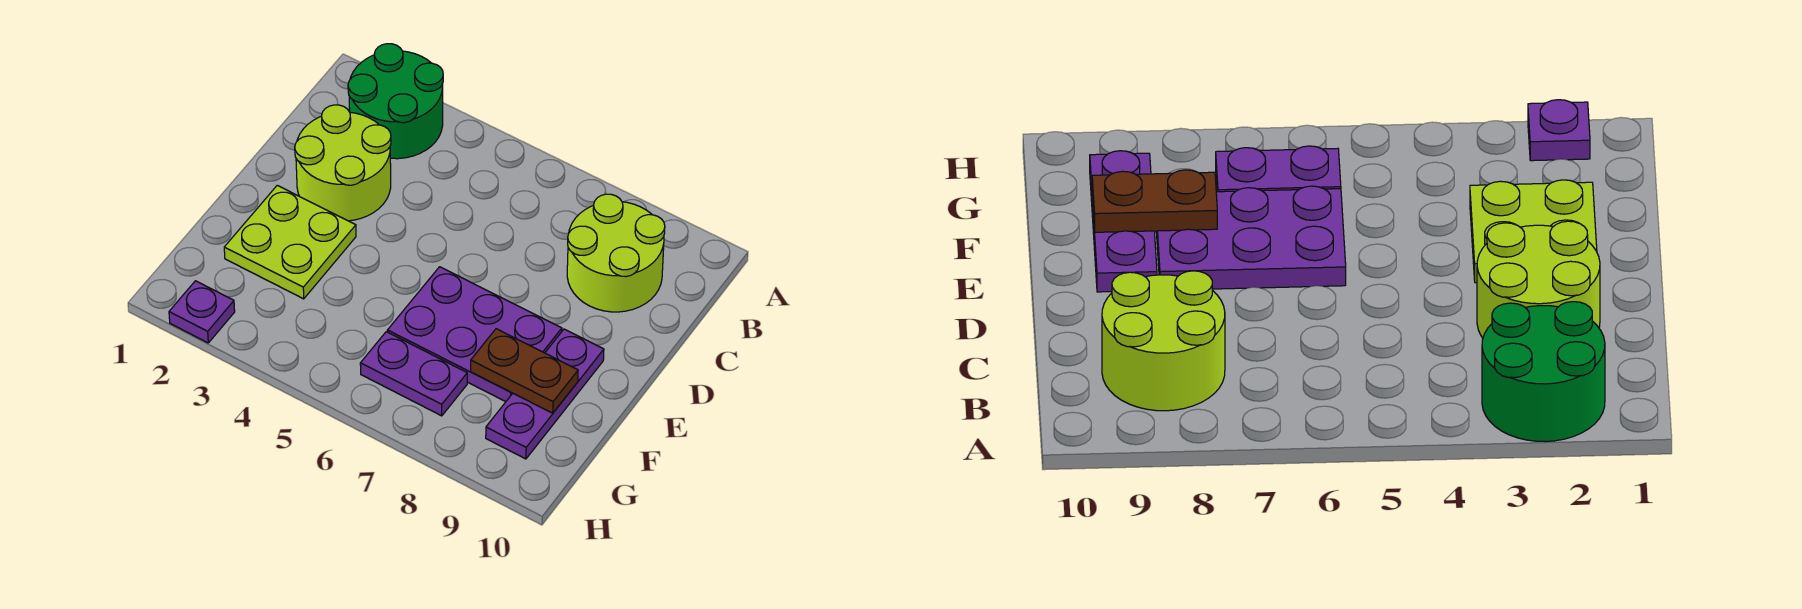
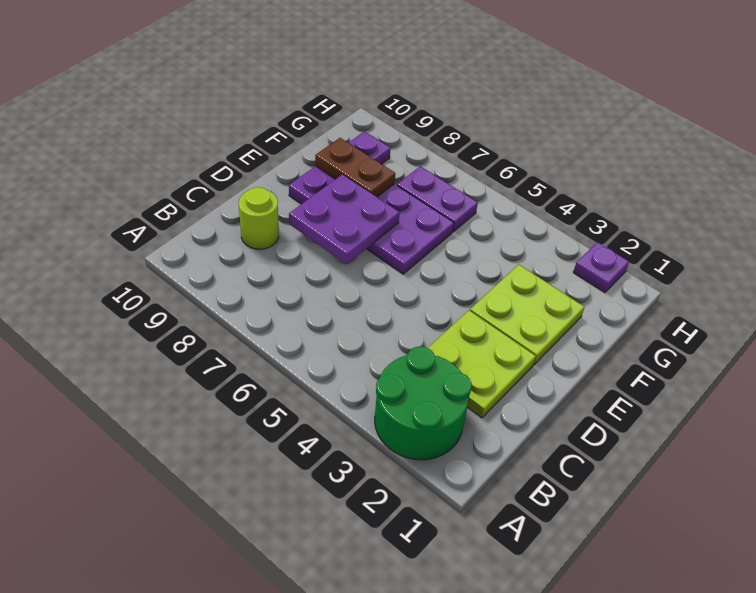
lime round brick B8:C9 level 1 -> lime round brick C9 level 1
lime round brick C2:D3 level 1 -> lime plate C2:D3 level 1
none -> purple plate D7:E8 level 2

